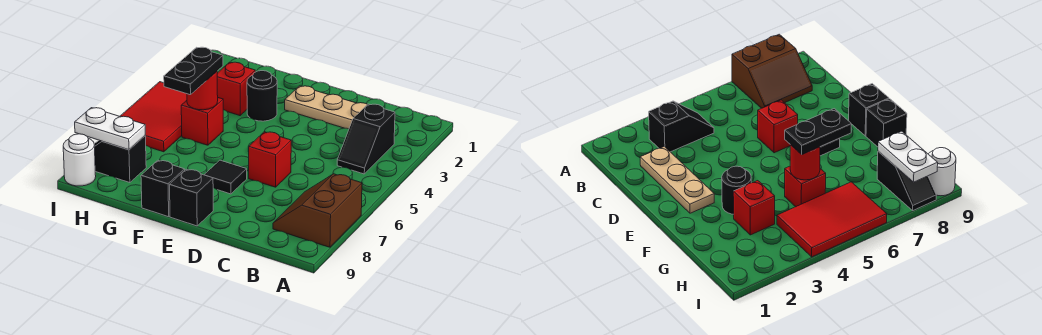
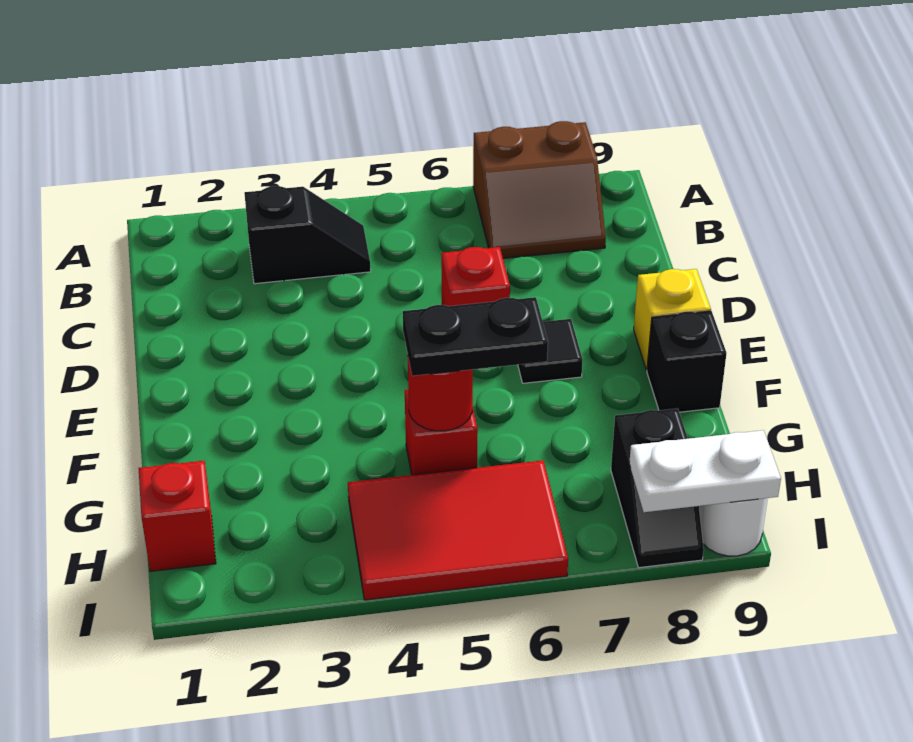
tan plate C2:E2 level 1 -> none
black brick E9 level 1 -> yellow brick E9 level 1
black round brick F3 level 1 -> none
red brick G3 level 1 -> red brick H1 level 1
white plate H8:I8 level 2 -> white plate I8:I9 level 2

